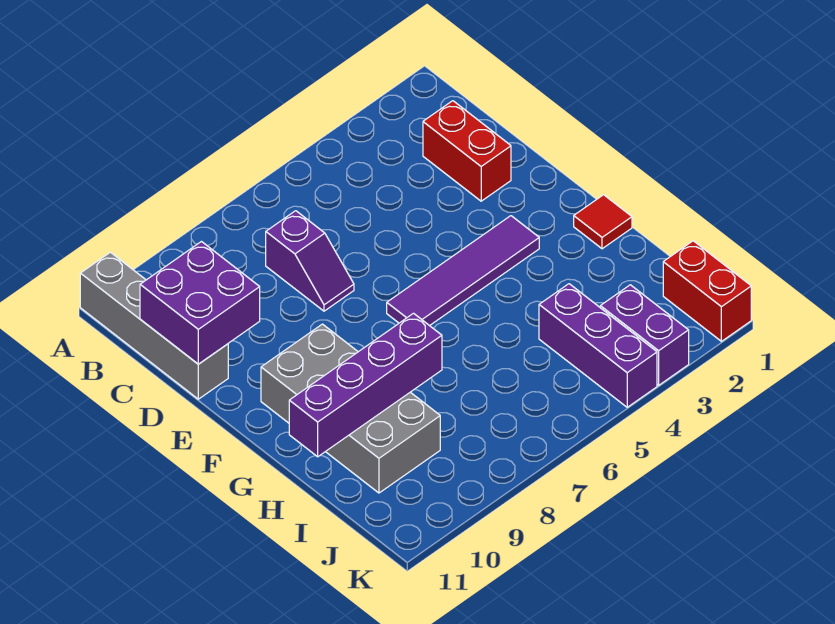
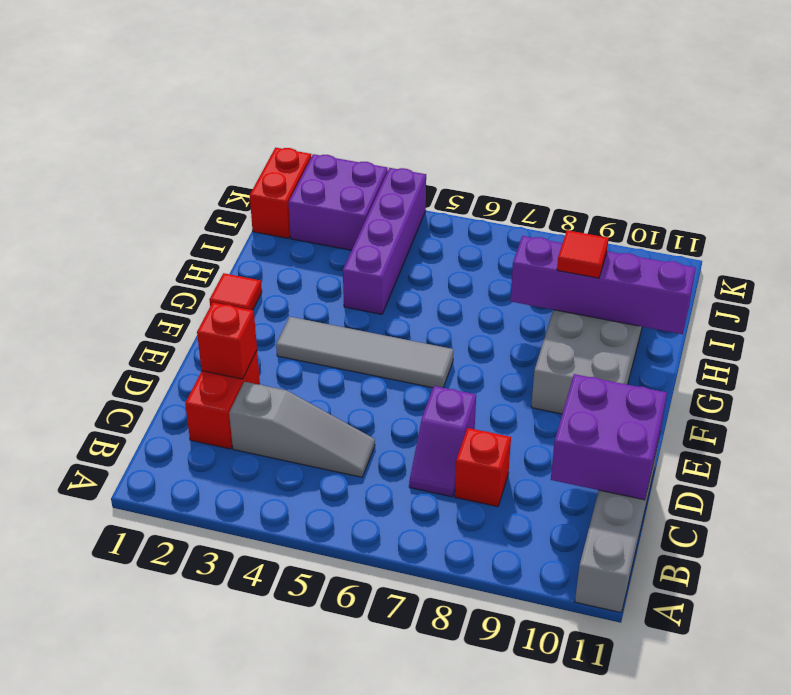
none -> grey slope C3:C5 level 1 top 3
purple slope C7:D7 level 1 top C -> purple slope C7:D7 level 1 top D
none -> red brick C8 level 1
none -> red brick D2 level 2
purple tile F3:F6 level 1 -> grey tile F3:F6 level 1
none -> red tile H9 level 3
purple brick I4:K4 level 1 -> purple brick H4:K4 level 1
purple brick J3:K3 level 1 -> purple brick J2:K3 level 1

